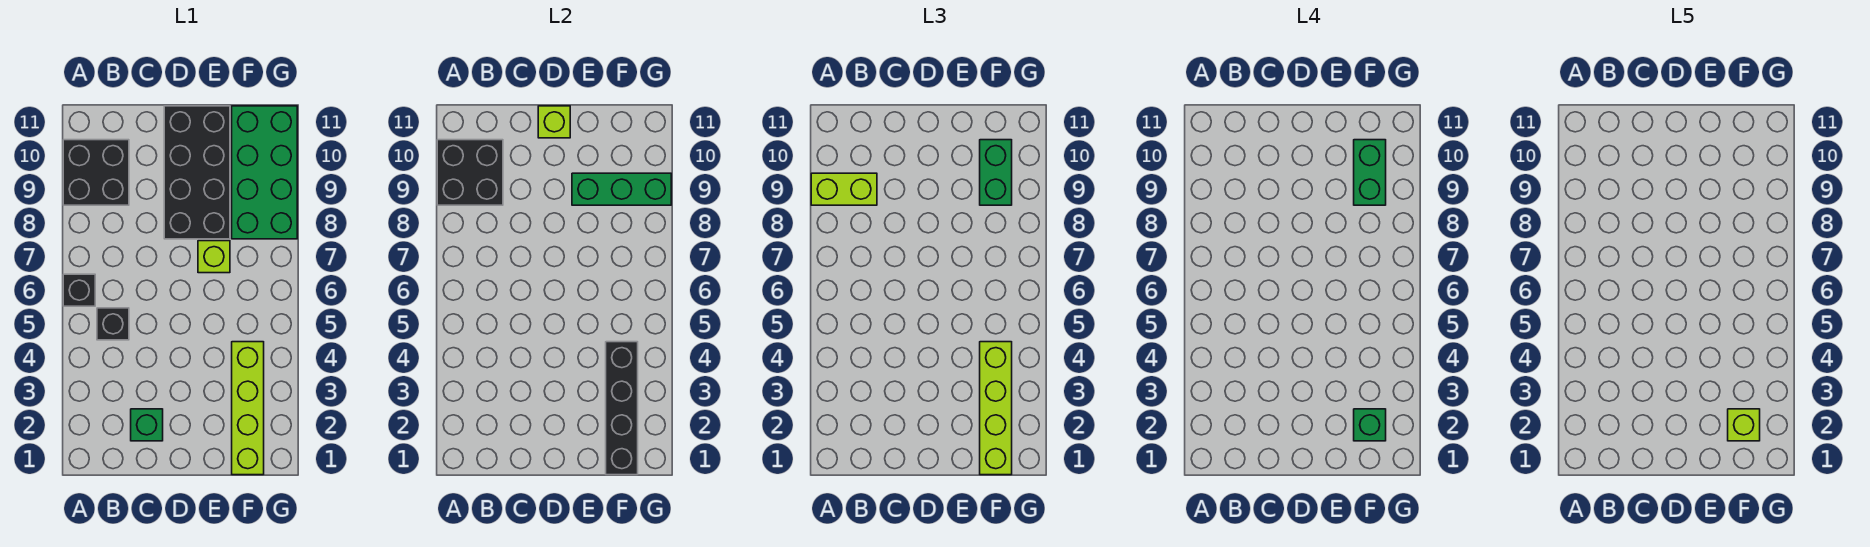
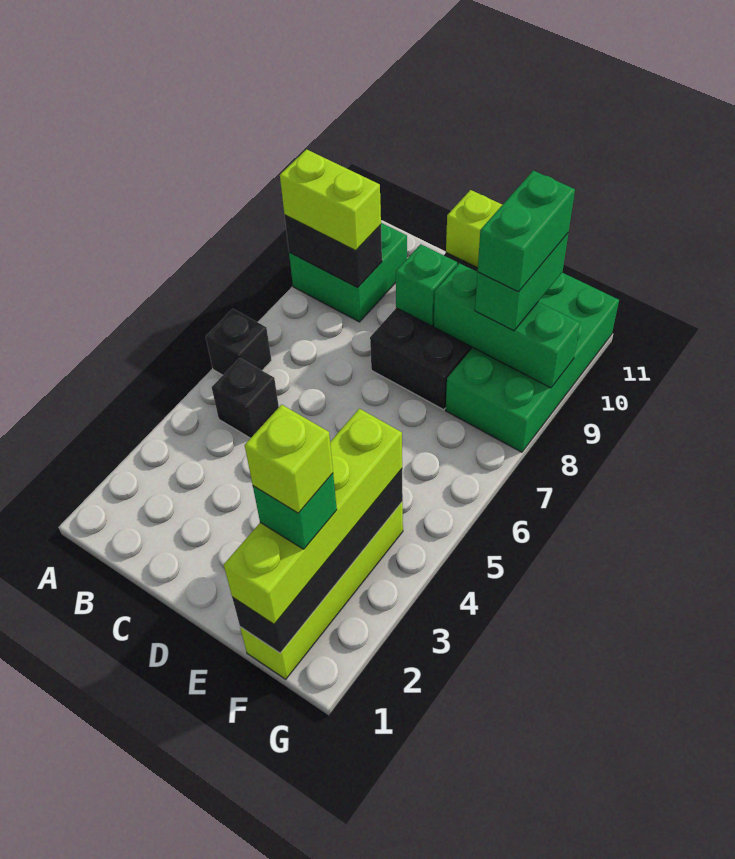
black brick A9:B10 level 1 -> green brick A9:B10 level 1
black brick A9:B10 level 2 -> black brick A9:B9 level 2
green brick C2 level 1 -> green brick D9 level 2
lime brick E7 level 1 -> none

